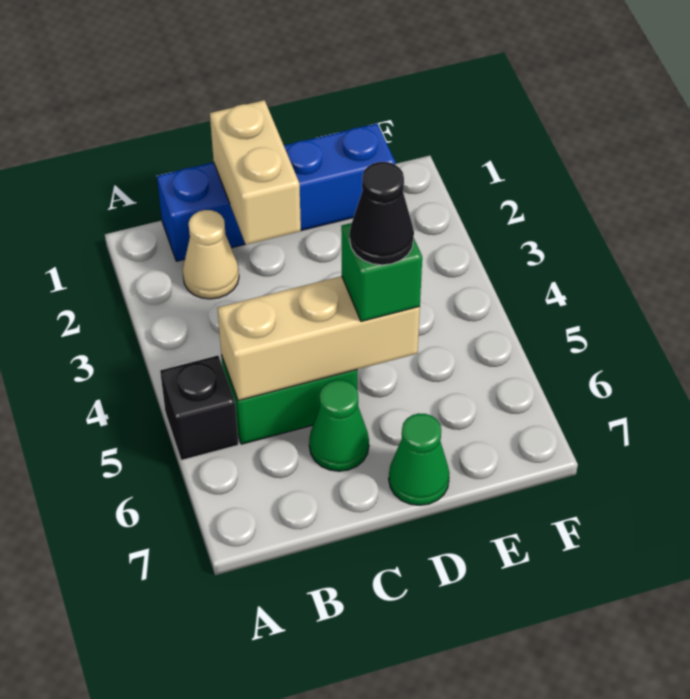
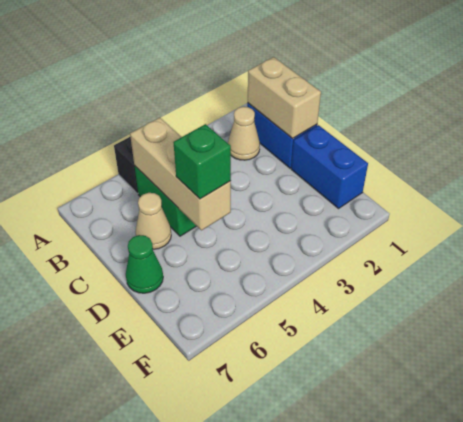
tan brick C1:C2 level 2 -> tan brick B1:C1 level 2
green cone C6 level 1 -> tan cone C6 level 1
black cone D5 level 4 -> none

